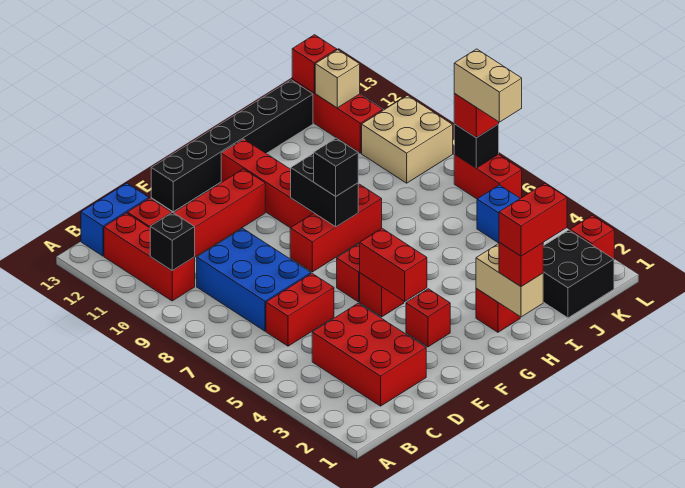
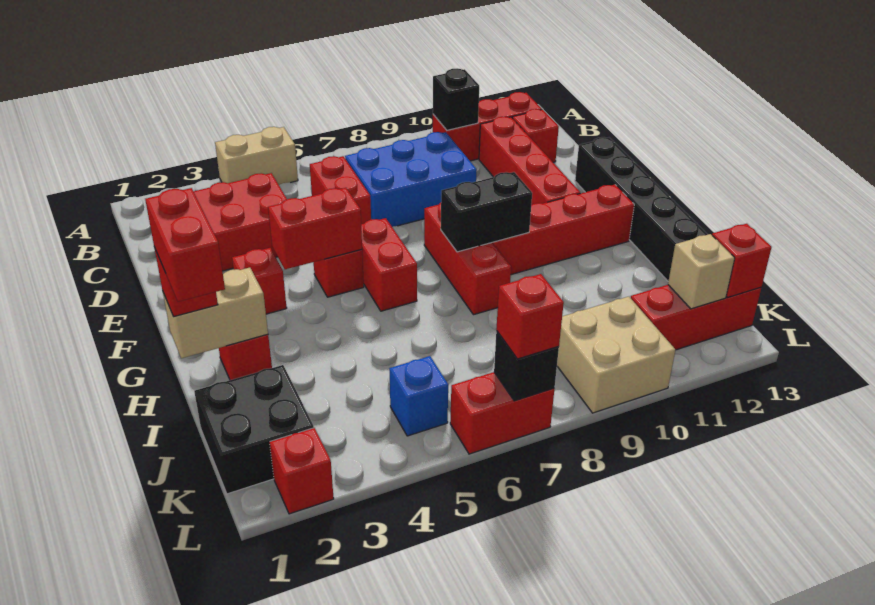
blue brick B13:C13 level 1 -> none
black brick G8 level 3 -> none
tan brick L6:L7 level 4 -> tan brick A4:A5 level 1

